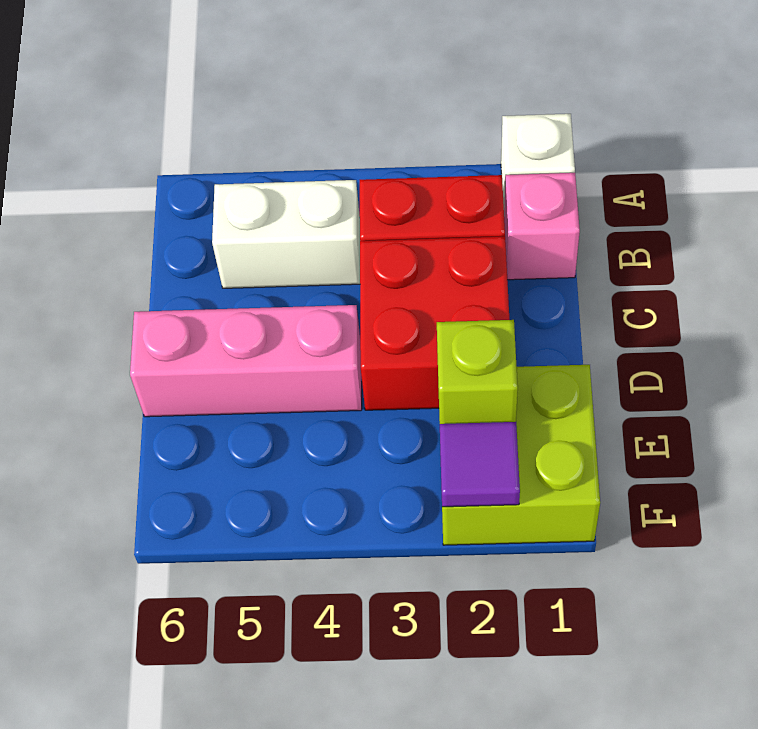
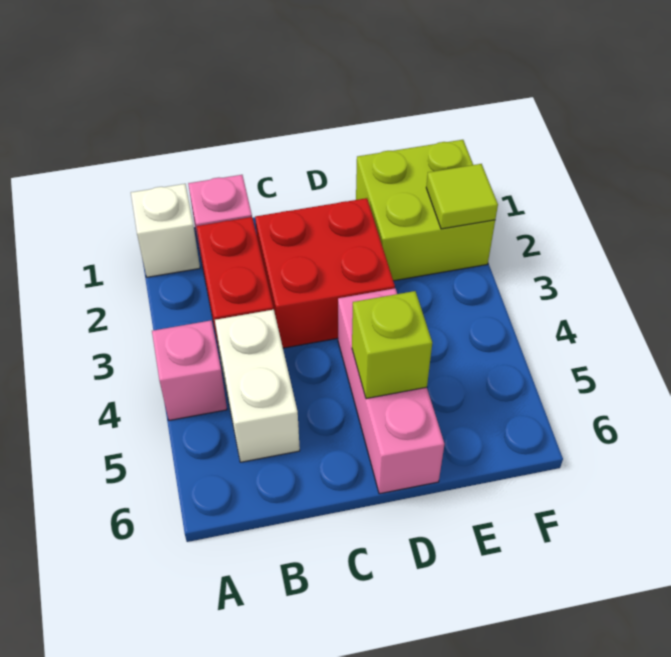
none -> pink brick A4 level 1
lime brick E2 level 2 -> lime brick D5 level 2
purple tile F2 level 2 -> lime tile F2 level 2

